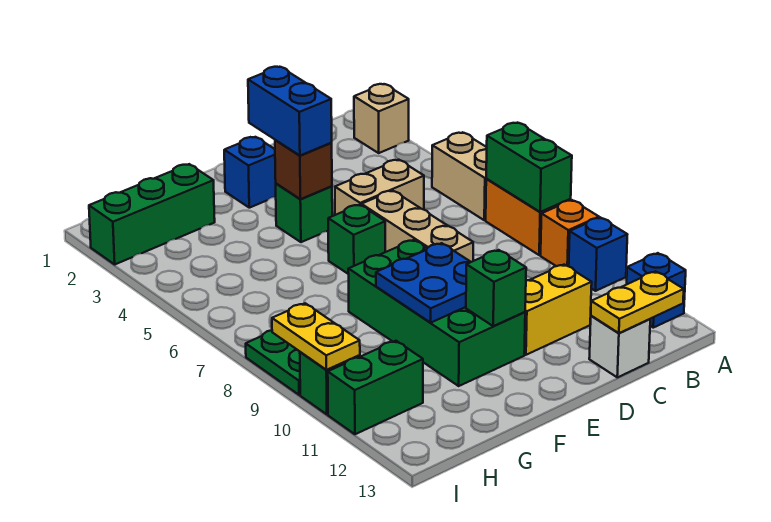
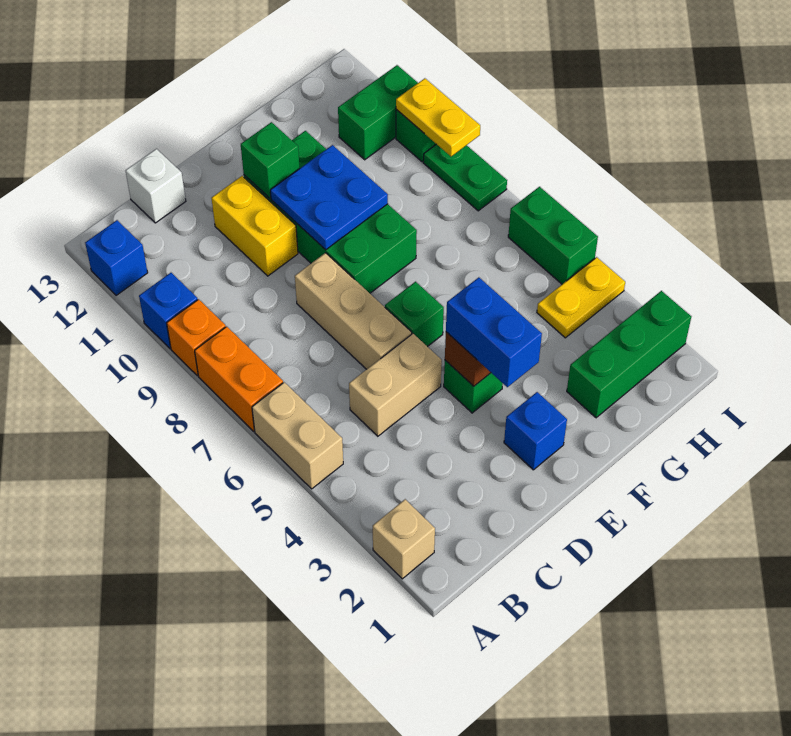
green brick A7:A8 level 2 -> green brick I5:I6 level 1
yellow plate B13:C13 level 2 -> yellow plate H4:I4 level 1
yellow brick C11:D11 level 1 -> yellow brick D10:D11 level 1

